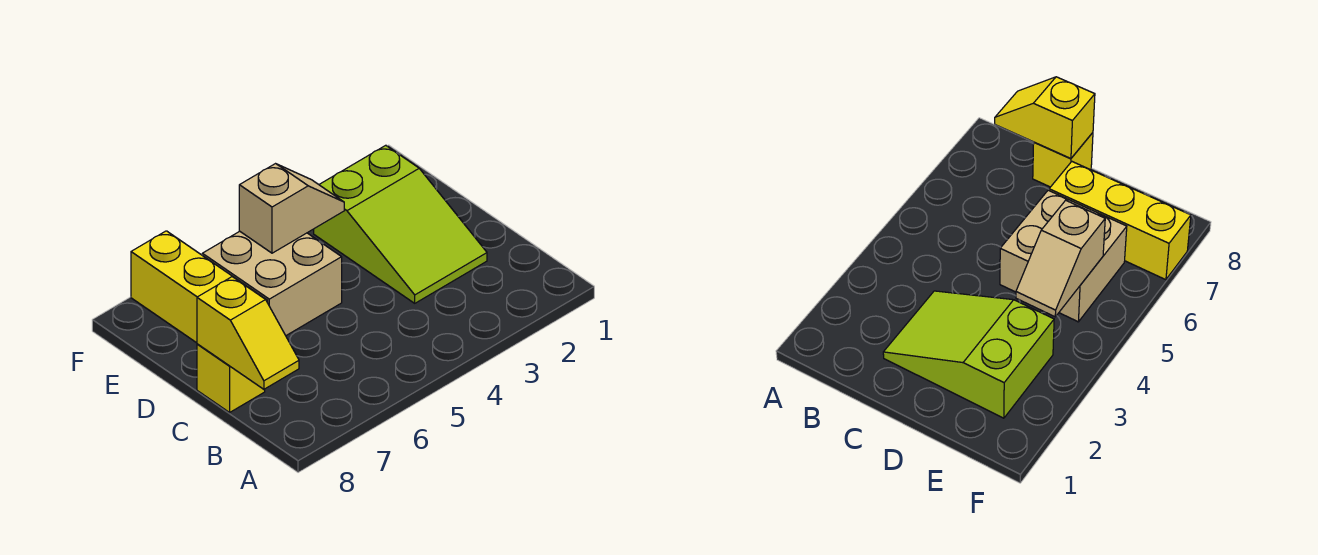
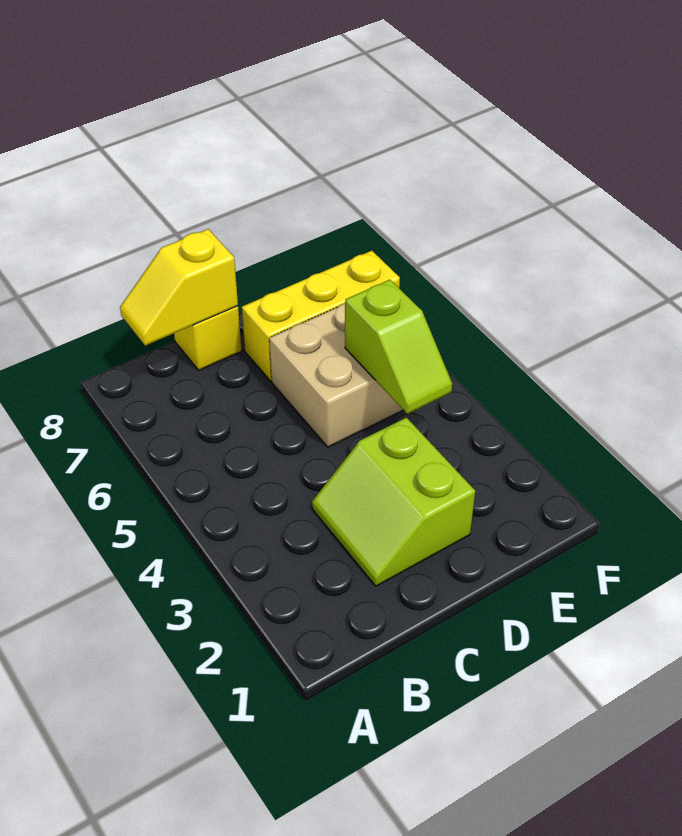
lime slope C2:E3 level 1 top E -> lime slope C2:D3 level 1 top D
tan slope E4:E5 level 2 top 5 -> lime slope E4:E5 level 2 top 5

